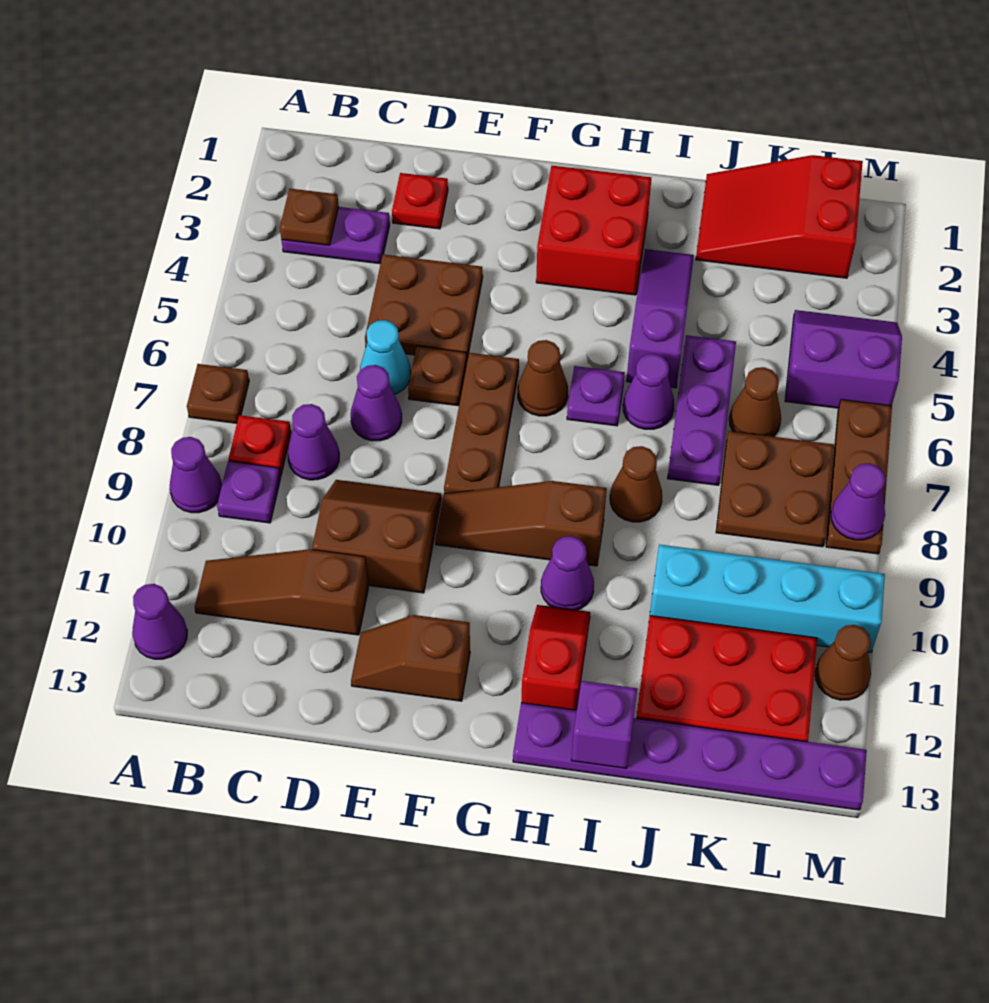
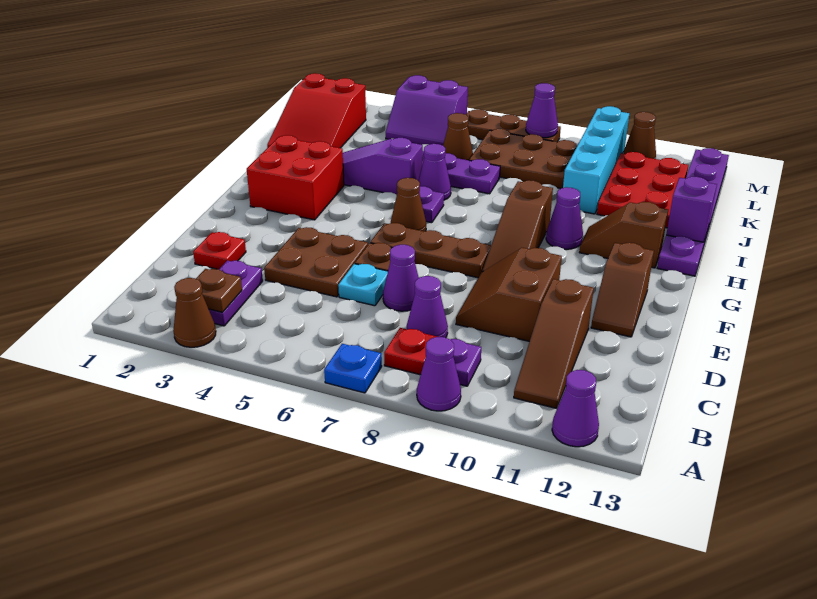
brown plate A7 level 1 -> blue plate A7 level 1
cyan cone D6 level 1 -> cyan plate D6 level 1
red slope H11:H12 level 1 top 12 -> brown slope H11:H12 level 1 top 12
brown cone I8 level 1 -> brown cone A3 level 1
brown plate K7:L8 level 1 -> brown plate K7:L9 level 1
purple slope L4:M5 level 1 top 5 -> purple slope L4:M5 level 1 top M

